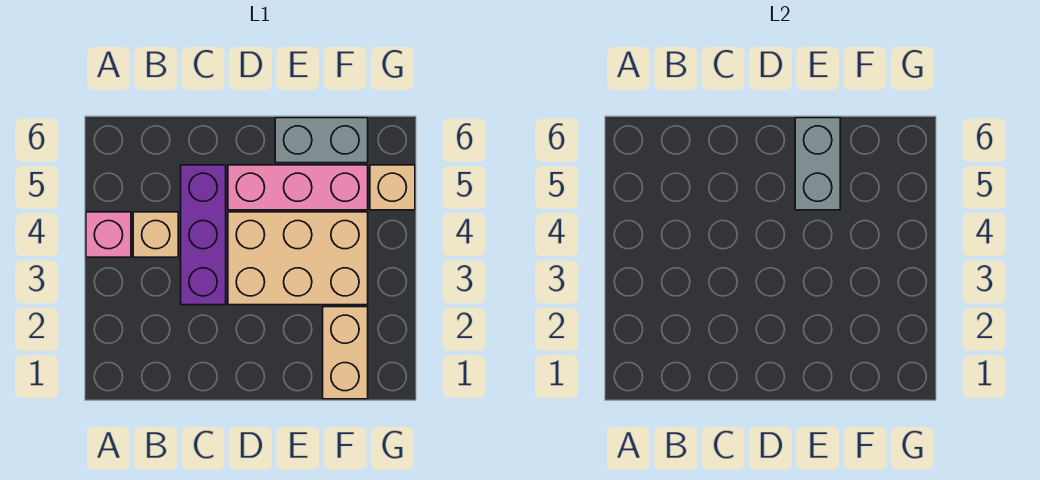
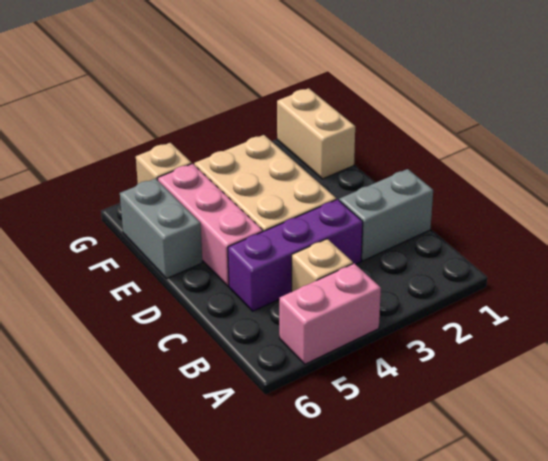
pink brick A4 level 1 -> pink brick A4:A5 level 1
grey brick E5:E6 level 2 -> grey brick C1:C2 level 1
tan brick F1:F2 level 1 -> tan brick F1:G1 level 1

